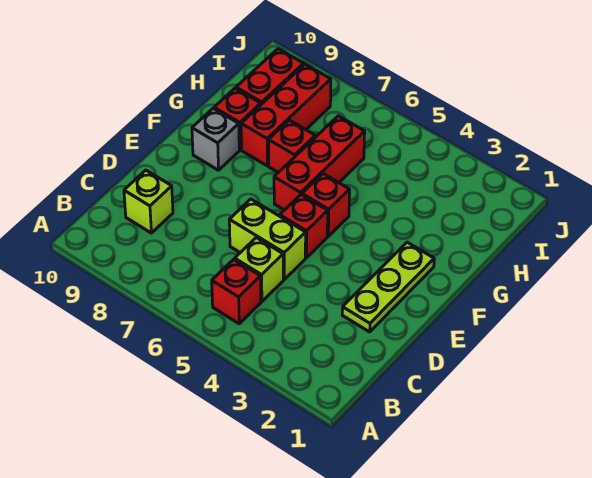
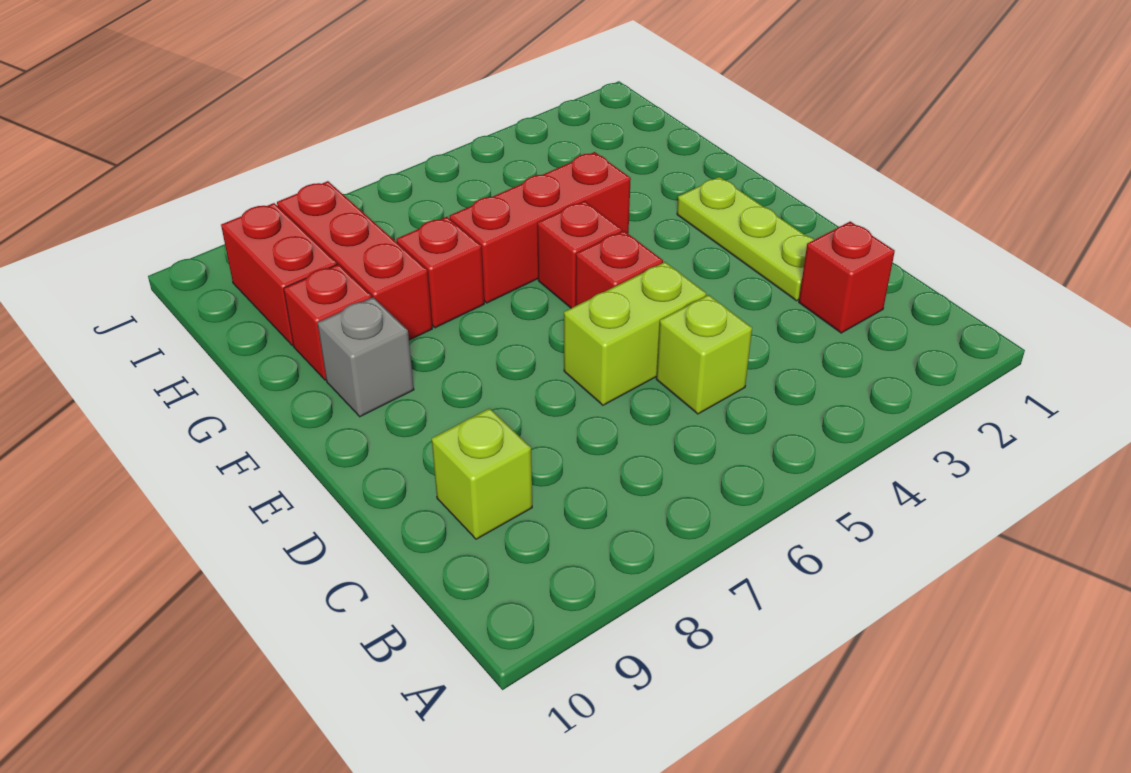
red brick B5 level 1 -> red brick C2 level 1
red brick F6:H6 level 1 -> red brick G4:G6 level 1

